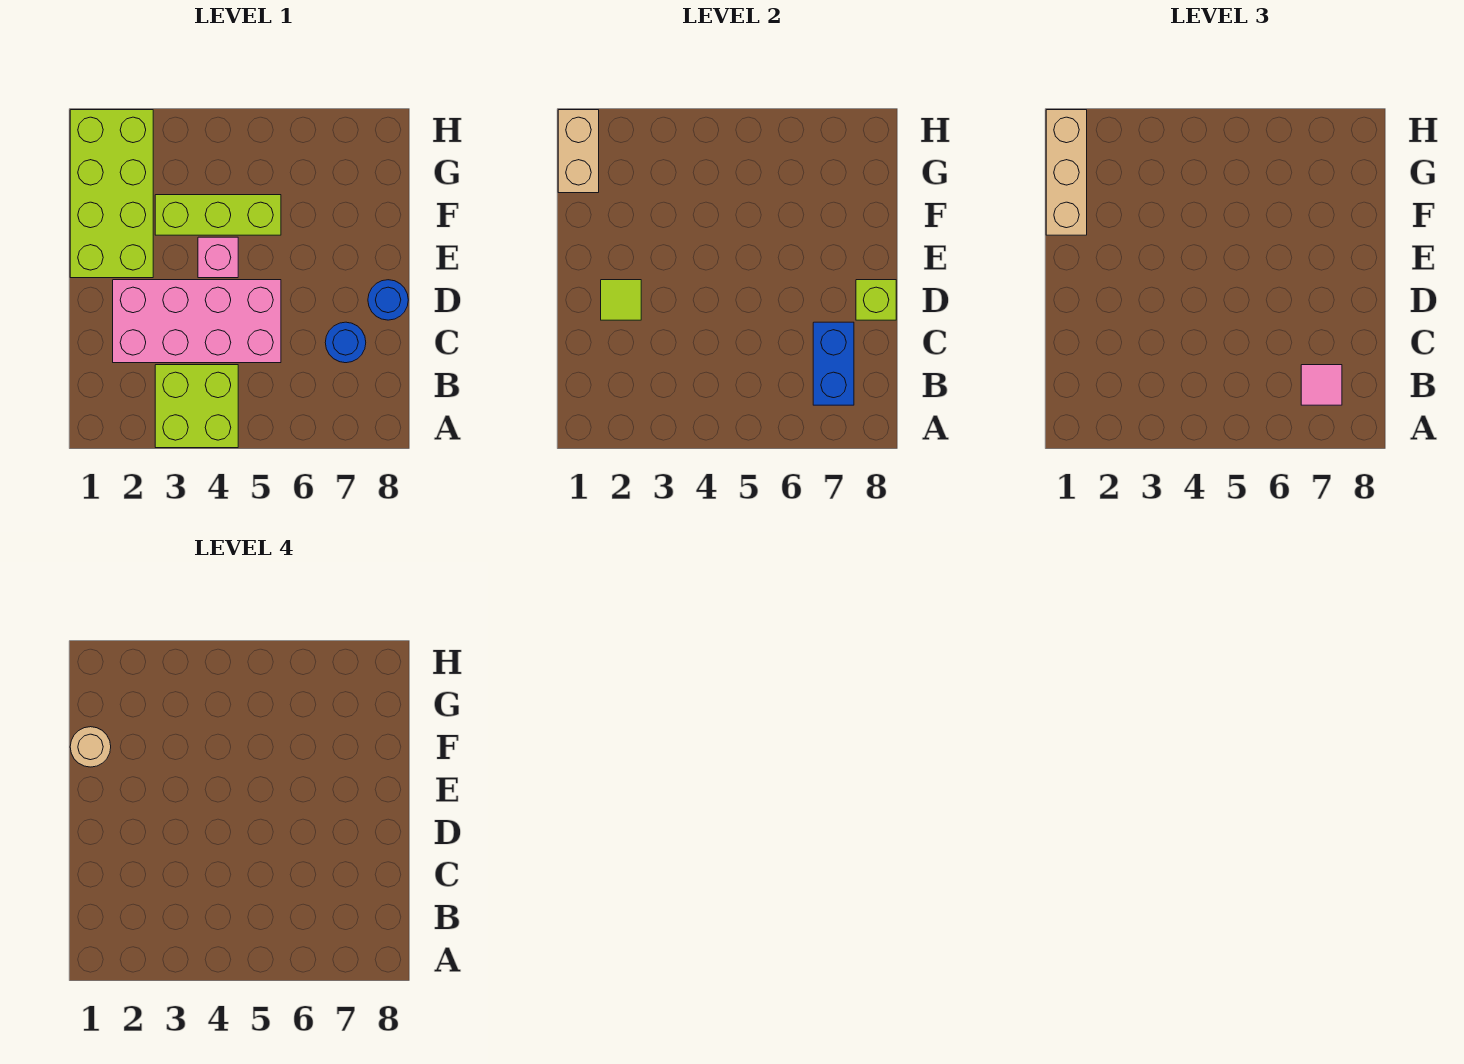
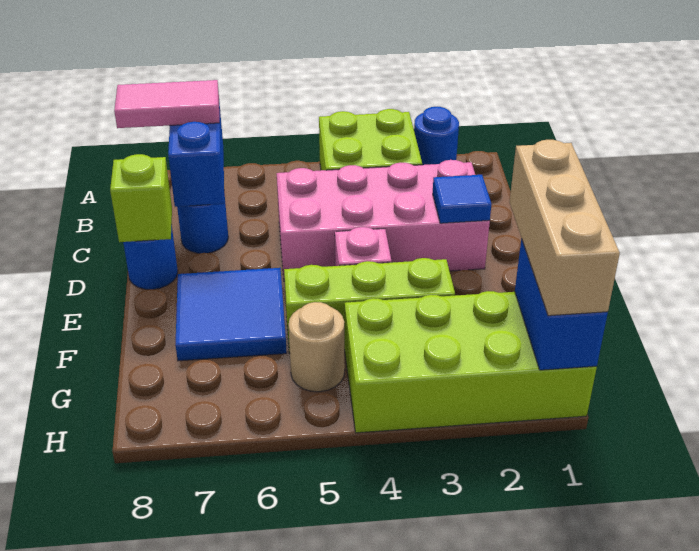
none -> blue round brick A2 level 1
pink tile B7 level 3 -> pink tile B7:B8 level 3
lime tile D2 level 2 -> blue tile D2 level 2
lime brick E1:H2 level 1 -> lime brick G1:H4 level 1
none -> blue tile E6:F7 level 1
tan round brick F1 level 4 -> tan round brick G5 level 1
tan brick G1:H1 level 2 -> blue brick G1:H1 level 2

